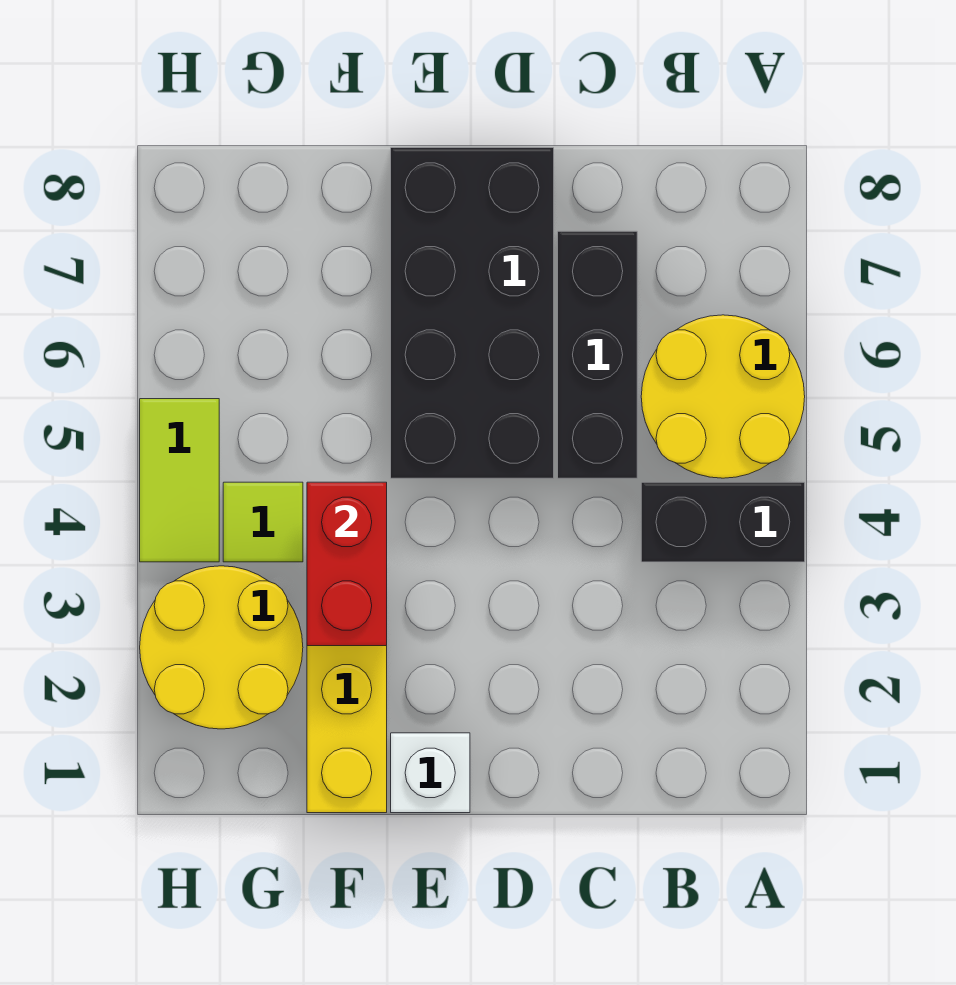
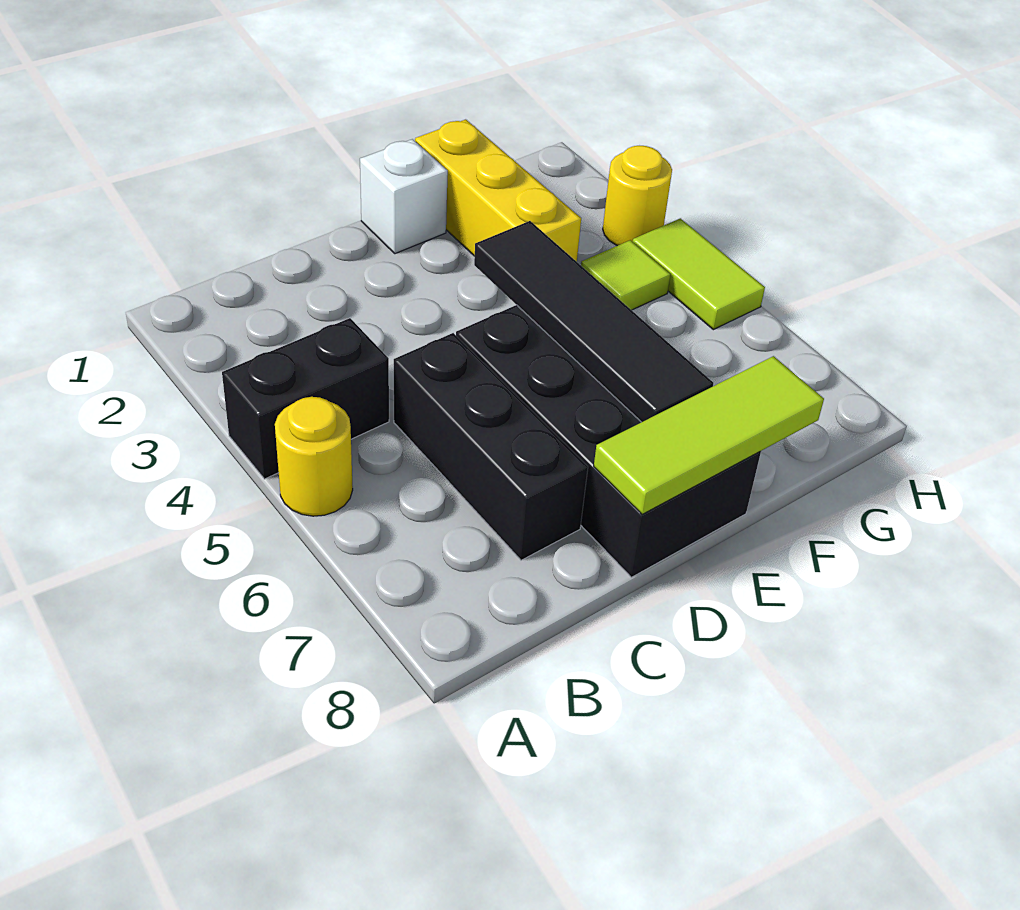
yellow round brick A5:B6 level 1 -> yellow round brick A5 level 1
none -> lime tile D8:F8 level 2
none -> black tile E4:E7 level 2
red brick F3:F4 level 2 -> none
yellow round brick G2:H3 level 1 -> yellow round brick H3 level 1

